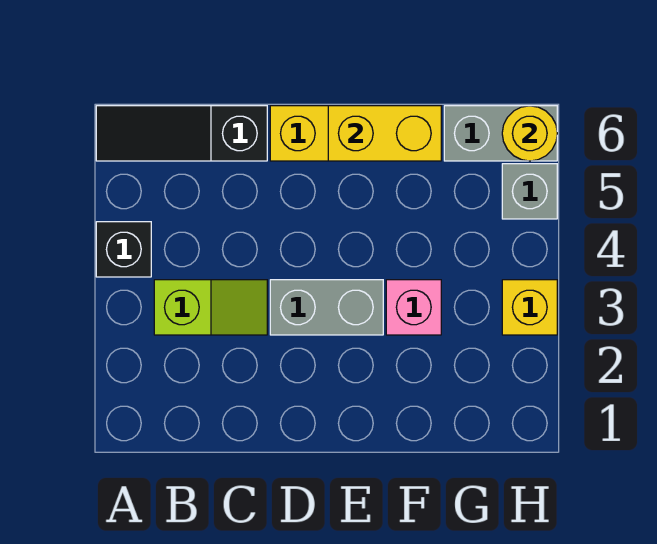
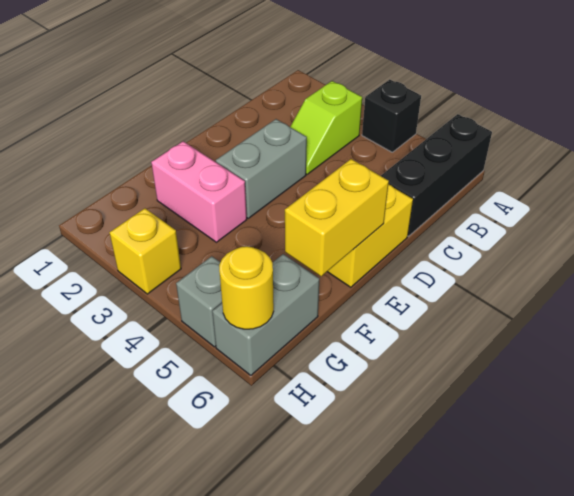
black slope A6:C6 level 1 top C -> black brick A6:C6 level 1
pink brick F3 level 1 -> pink brick F2:F3 level 1

